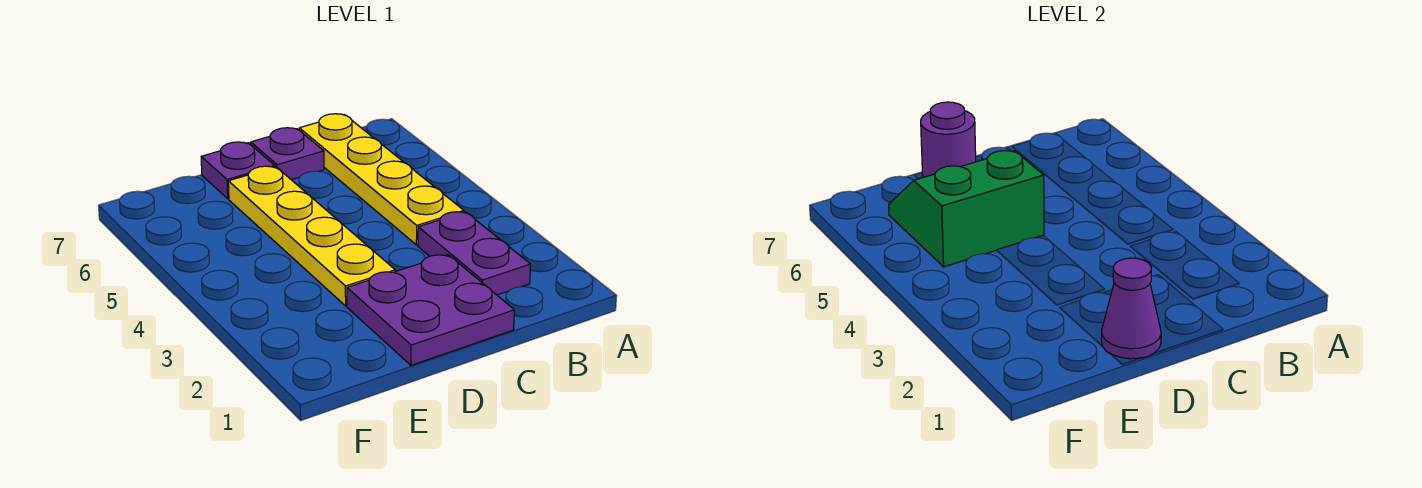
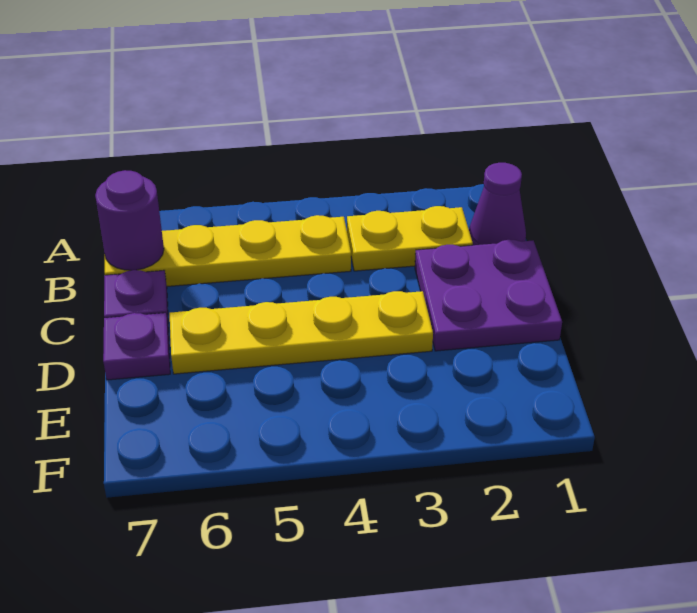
purple plate B2:B3 level 1 -> yellow plate B2:B3 level 1
purple cone D1 level 2 -> purple cone B1 level 1
green slope D5:E6 level 2 top 5 -> none
purple round brick D7 level 2 -> purple round brick B7 level 2

